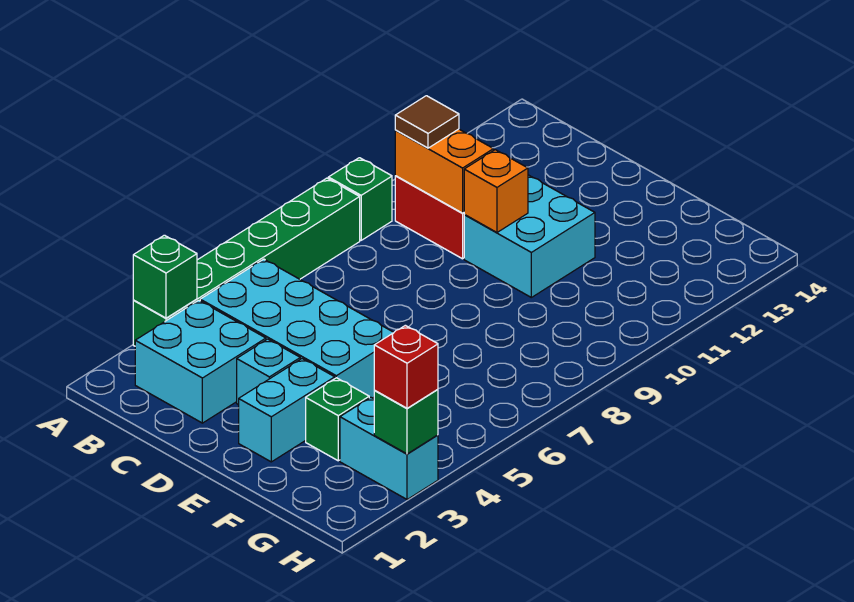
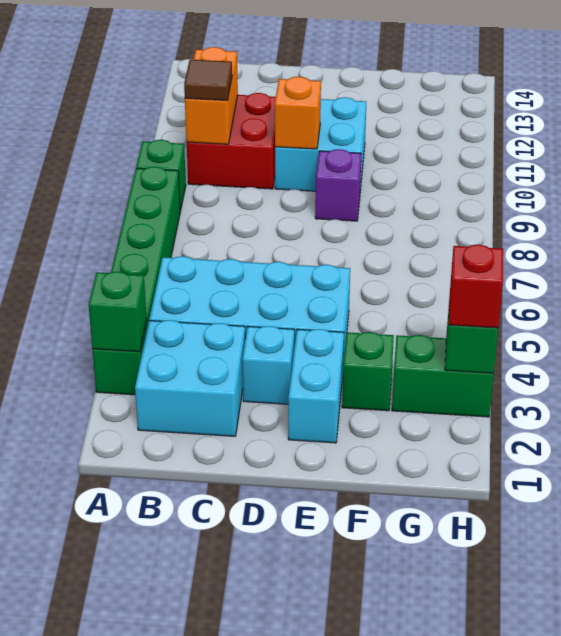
orange brick B10:C10 level 2 -> orange brick B10:B11 level 2
none -> purple brick E9 level 1
cyan brick G3:H3 level 1 -> green brick G3:H3 level 1

